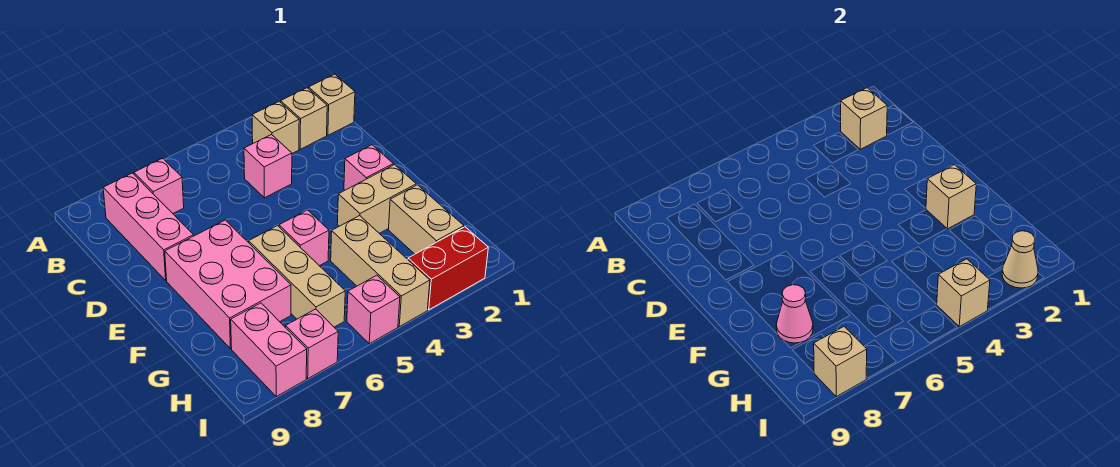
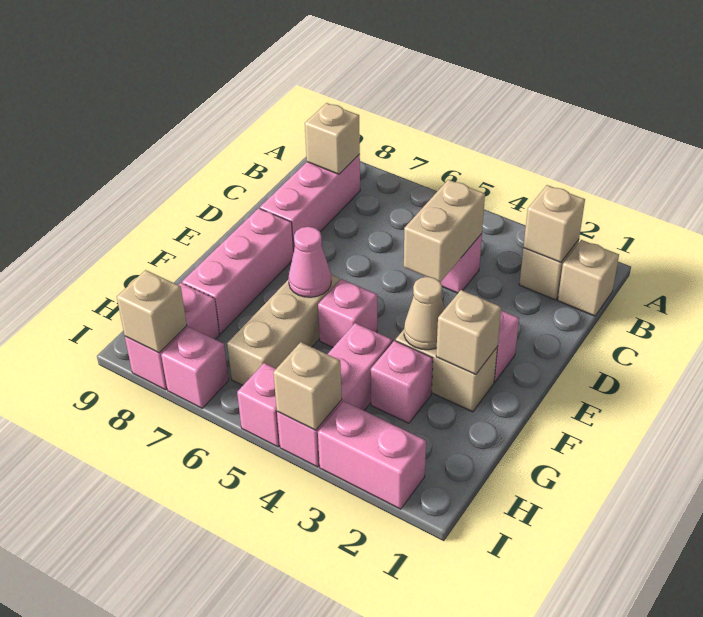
tan brick B3 level 1 -> tan brick B8 level 2
pink brick B7 level 1 -> pink brick G3 level 1
pink brick E7:G8 level 1 -> pink brick E8:G8 level 1
tan brick G2:H2 level 1 -> tan brick C4:D4 level 2
tan brick G4:I4 level 1 -> pink brick G4:I4 level 1
pink cone G8 level 2 -> pink cone F6 level 2
red brick I2:I3 level 1 -> pink brick I2:I3 level 1
tan cone I2 level 2 -> tan cone F3 level 2

